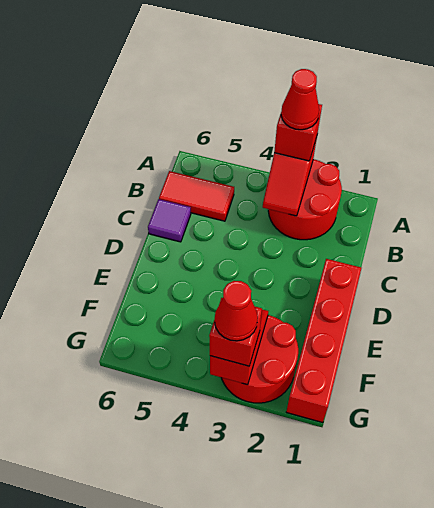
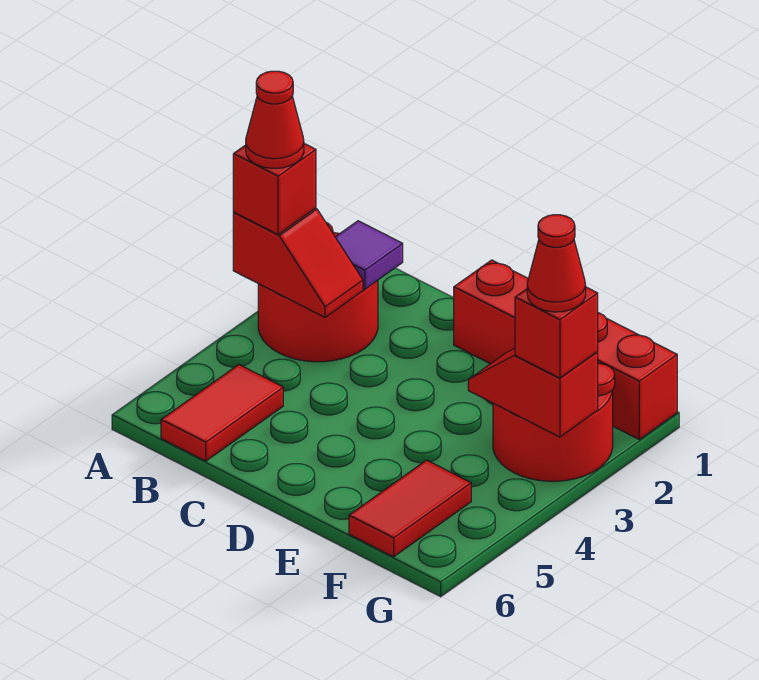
purple tile C6 level 1 -> purple tile B2 level 2
none -> red tile F5:F6 level 1

